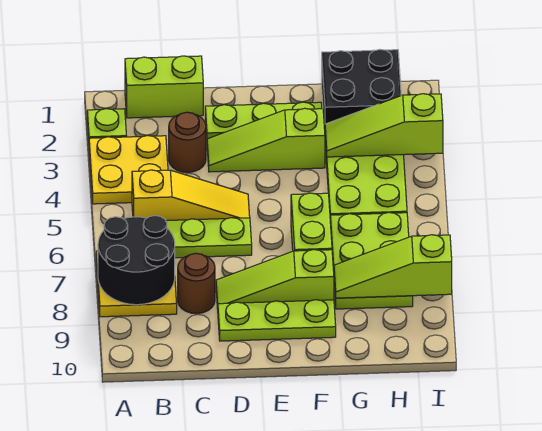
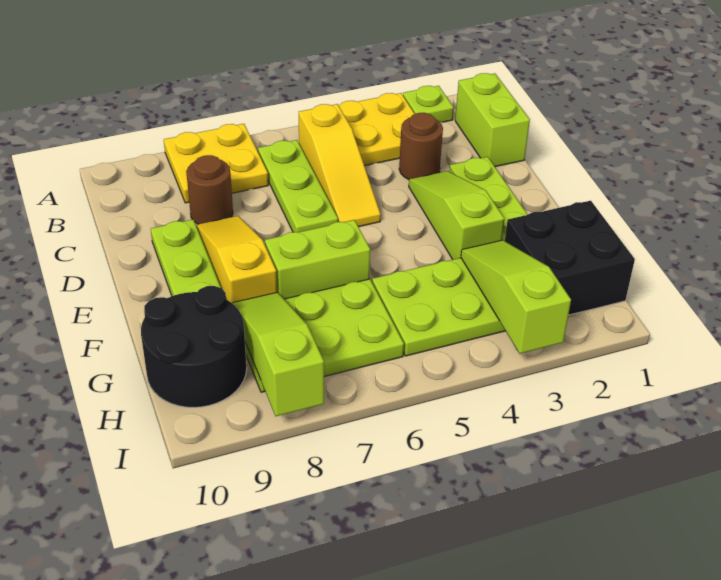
black round brick A7:B8 level 2 -> black round brick G9:H10 level 1
lime slope D8:F8 level 1 top F -> yellow slope D8:F8 level 1 top F

